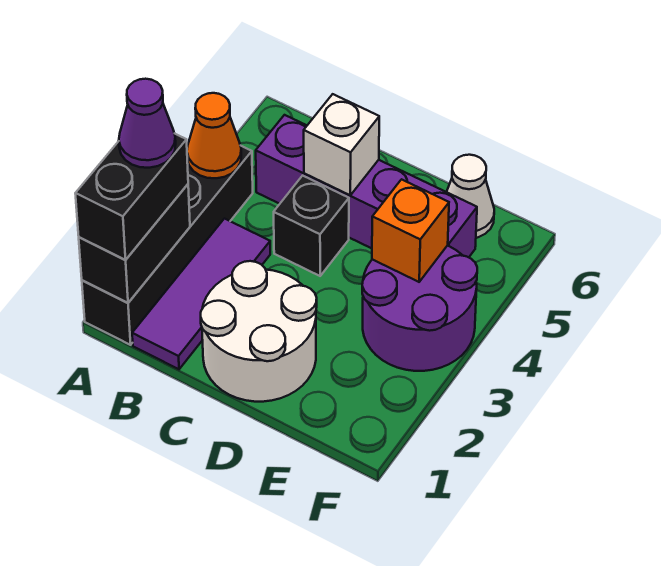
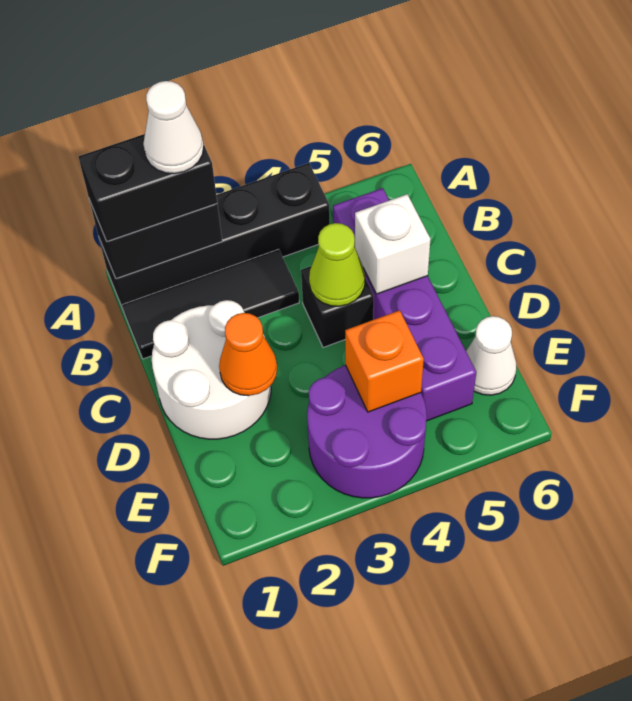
purple cone A2 level 4 -> white cone A2 level 4
orange cone A4 level 2 -> orange cone D2 level 2
purple tile B1:B3 level 1 -> black tile B1:B3 level 1
none -> lime cone C4 level 2

